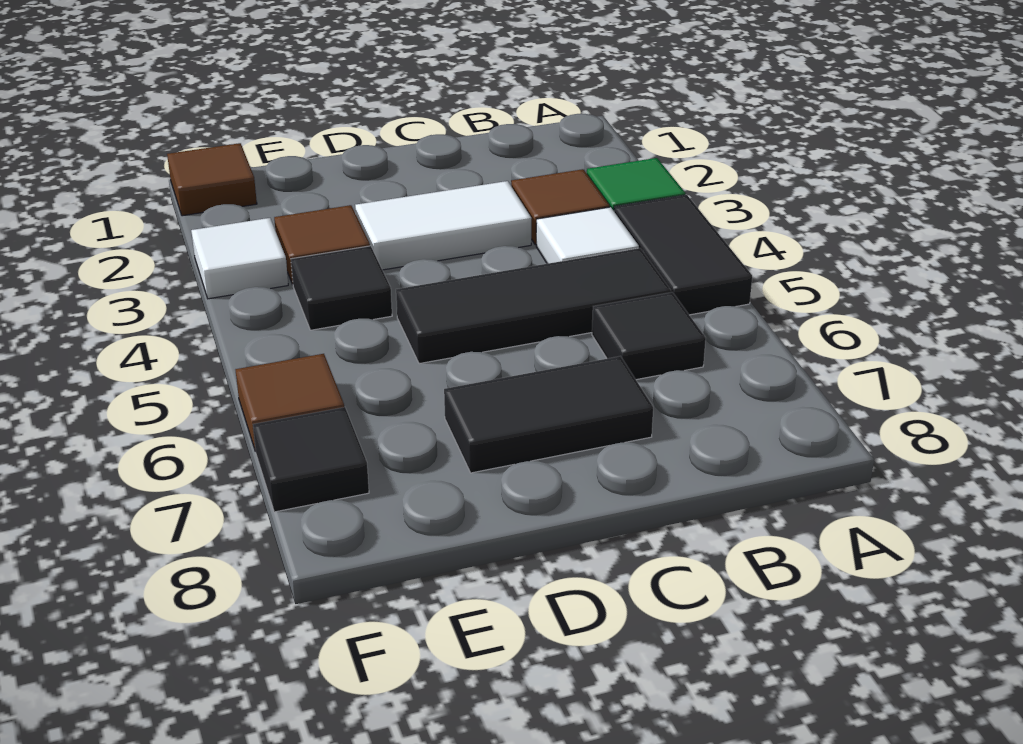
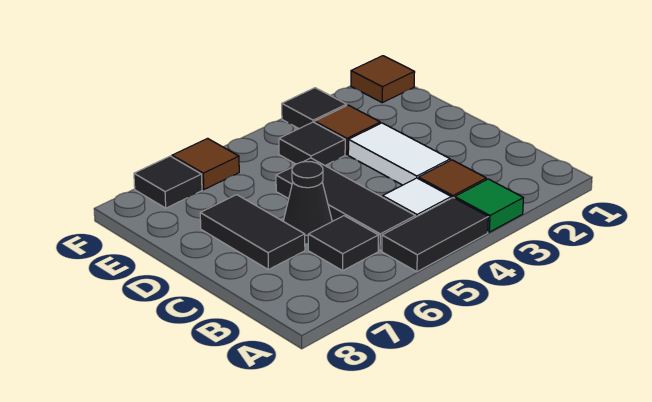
none -> black cone C6 level 1
white tile F3 level 1 -> black tile F3 level 1

